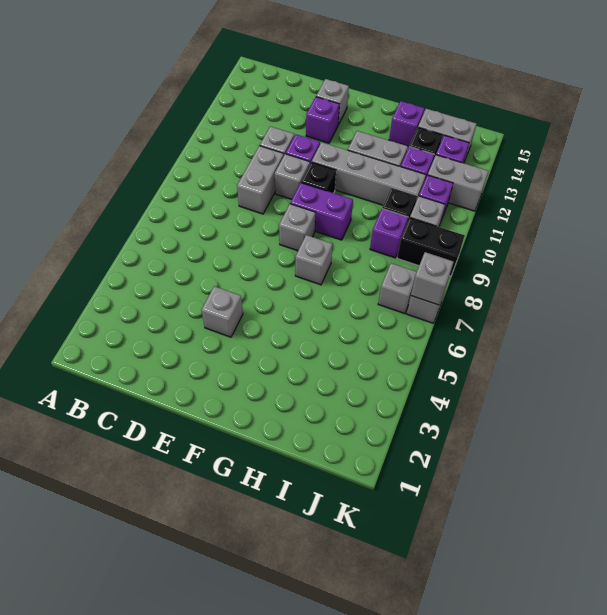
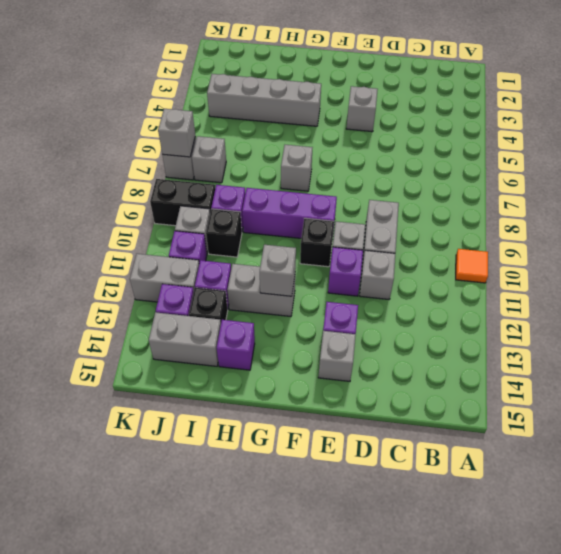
none -> orange tile A10 level 1
grey brick F8 level 1 -> grey brick G12 level 2
purple brick F9:G9 level 1 -> purple brick F9:H9 level 1
grey brick F11:I11 level 1 -> grey brick G4:J4 level 1

